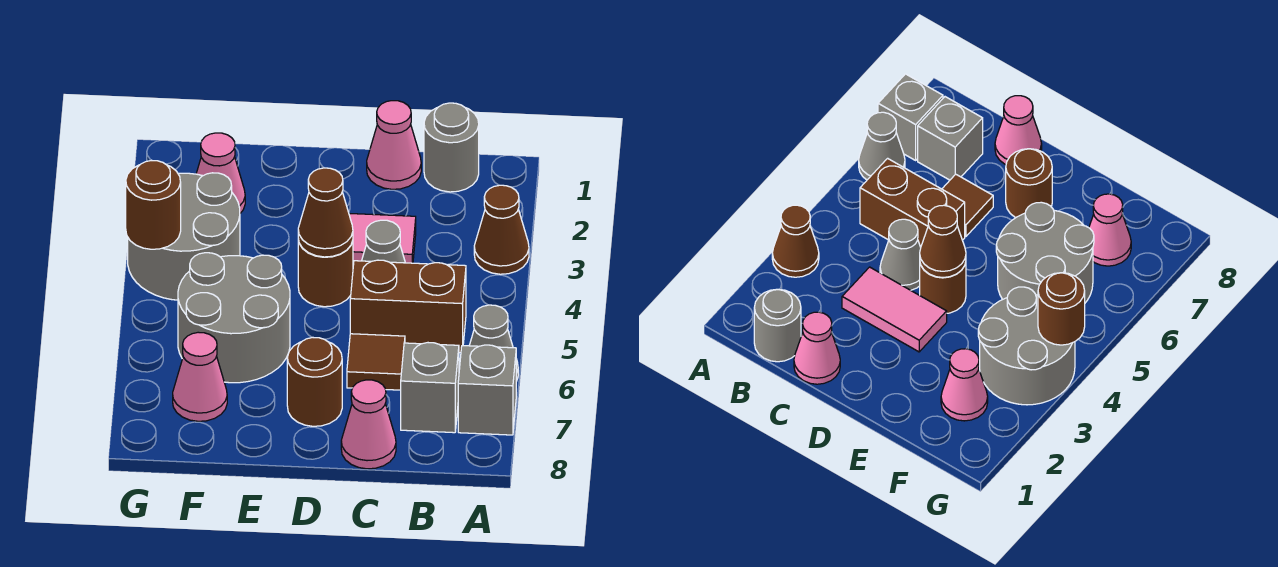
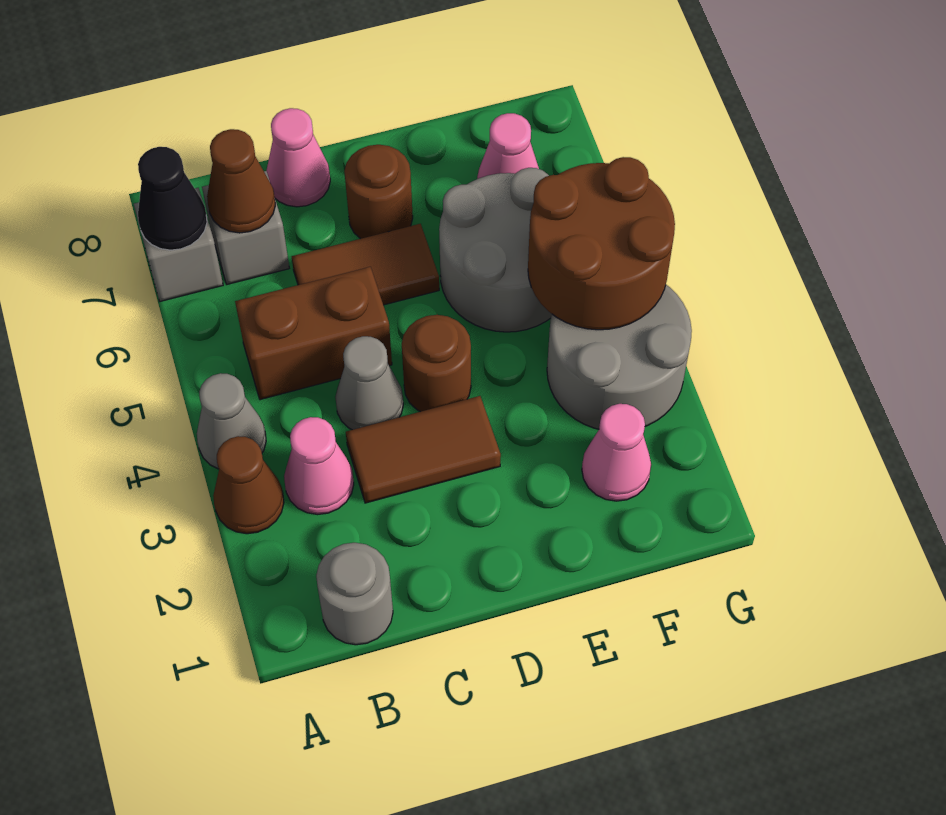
grey cone A6 level 1 -> grey cone A4 level 1
none -> black cone A7 level 2
pink cone C1 level 1 -> pink cone B3 level 1
pink tile C3:D3 level 1 -> brown tile C3:D3 level 1
brown tile C6 level 1 -> brown tile C6:D6 level 1
brown cone D4 level 2 -> brown cone B7 level 2
brown round brick G4 level 2 -> brown round brick F4:G5 level 2

